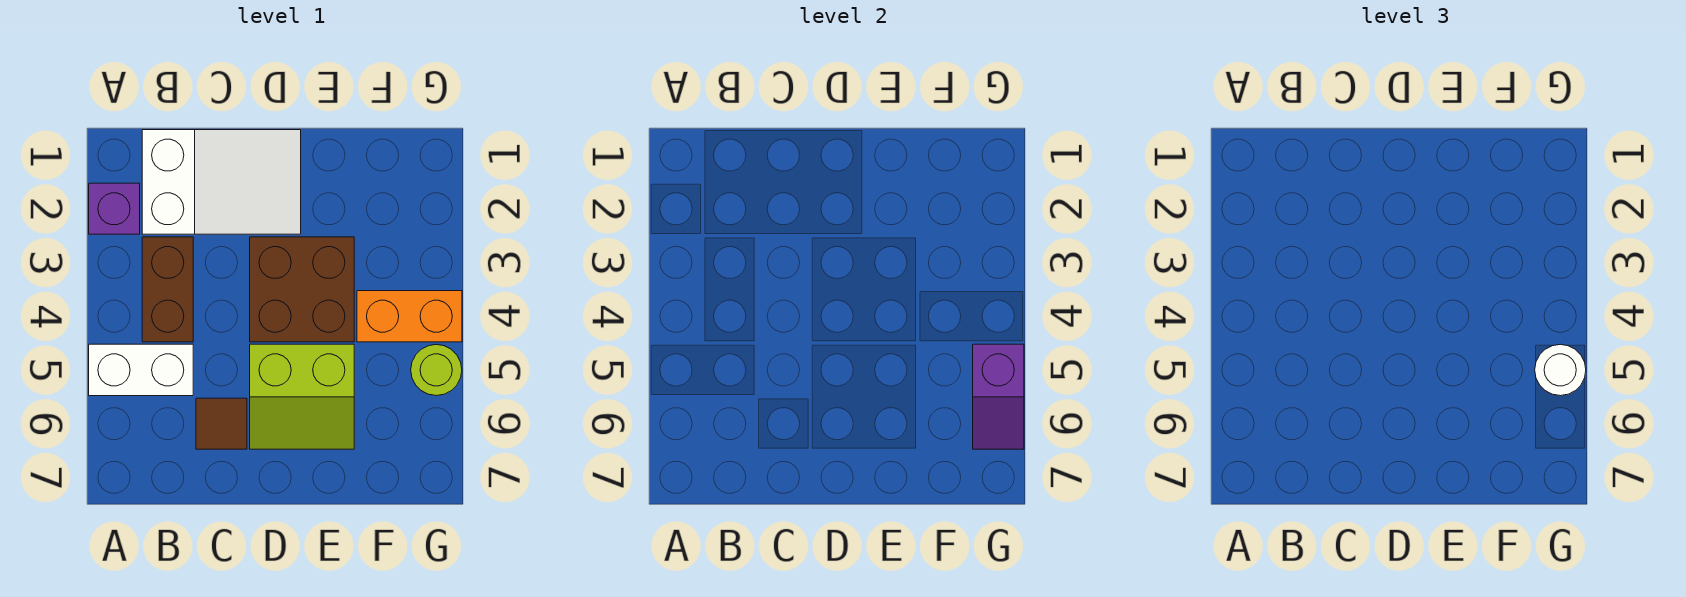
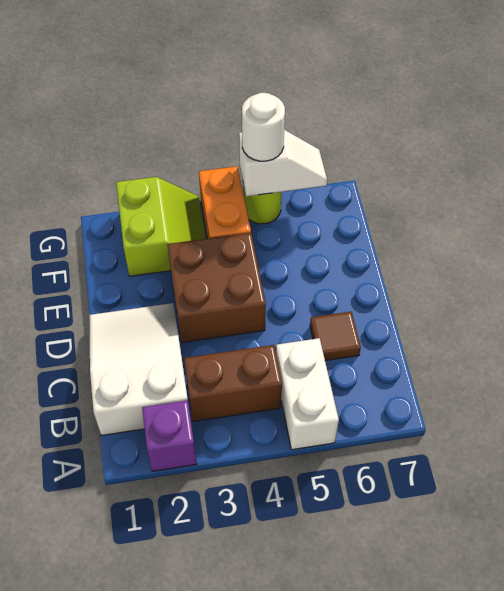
lime slope D5:E6 level 1 top 5 -> lime slope F2:G3 level 1 top 2
purple slope G5:G6 level 2 top 5 -> white slope G5:G6 level 2 top 5

